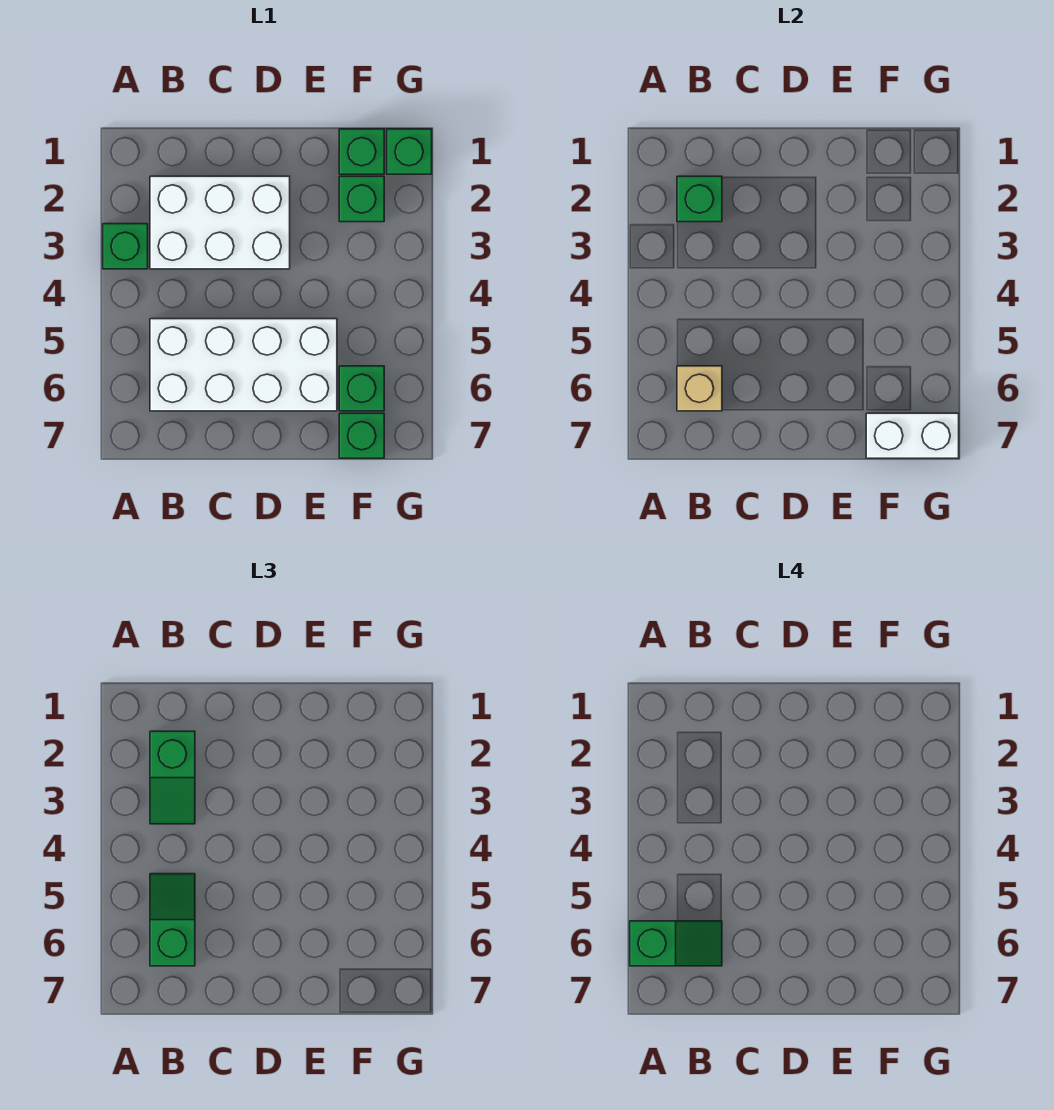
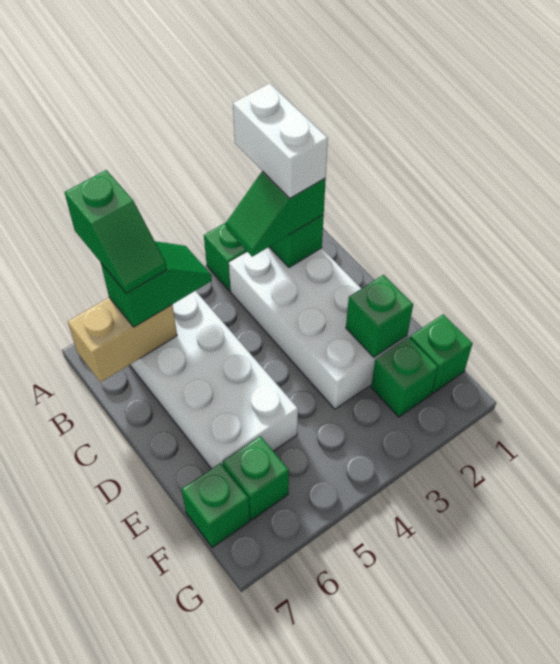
white brick B2:D3 level 1 -> white brick B2:E3 level 1
tan brick B6 level 2 -> tan brick B6:B7 level 2
white brick F7:G7 level 2 -> white brick A2:B2 level 4
green brick G1 level 1 -> green brick E2 level 2

